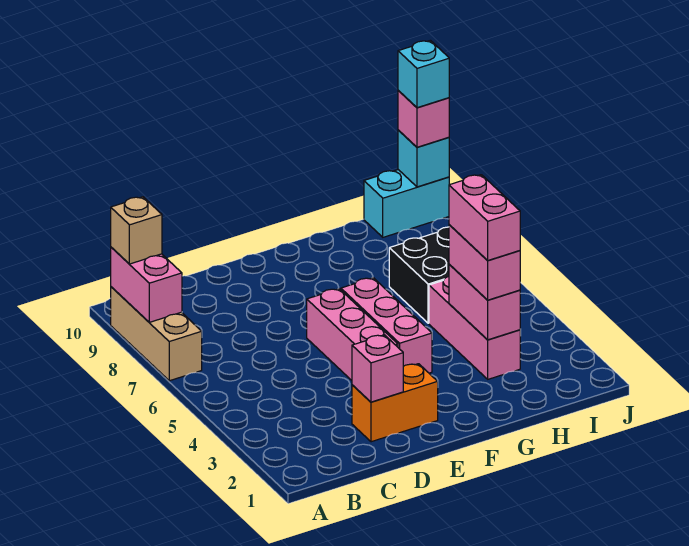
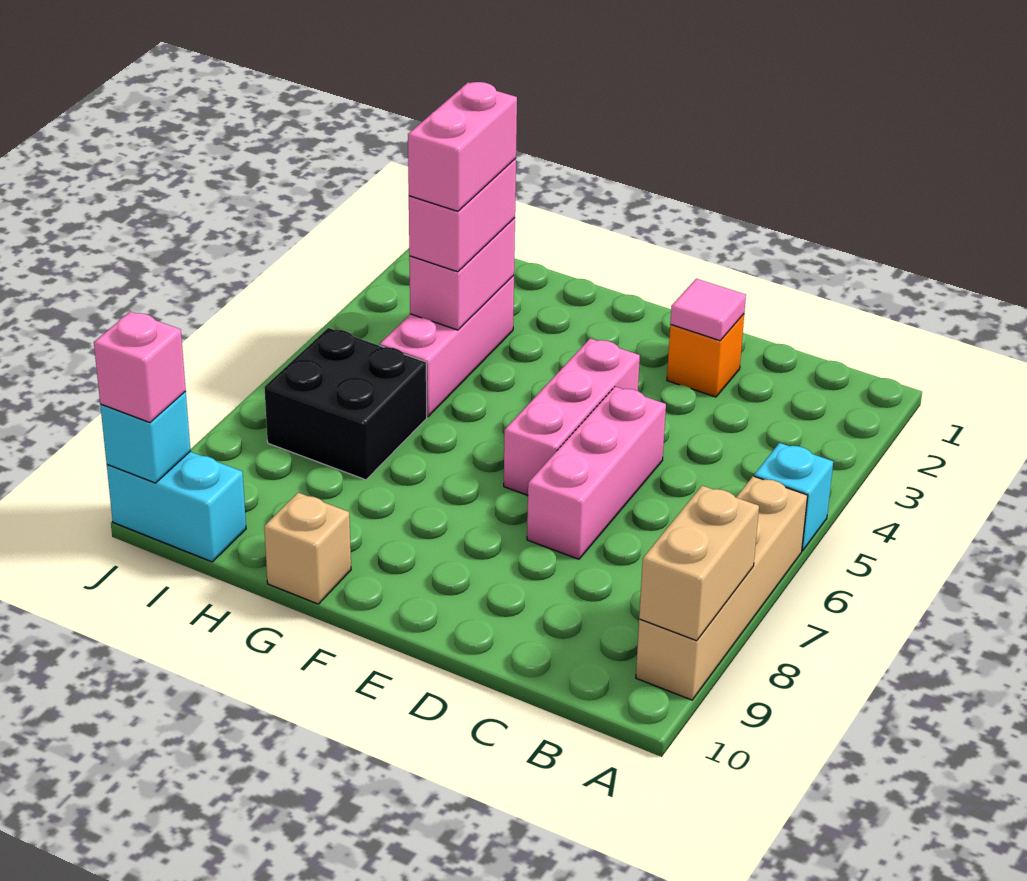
tan brick A7:A9 level 1 -> tan brick A6:A9 level 1
pink brick A8:A9 level 2 -> tan brick A8:A9 level 2
tan brick A9 level 3 -> tan brick G10 level 1
orange brick D2:E2 level 1 -> orange brick D2 level 1
pink brick D2 level 2 -> pink tile D2 level 2
pink brick F4:F6 level 1 -> pink brick D5:D7 level 1
cyan brick J10 level 4 -> cyan brick A5 level 1

